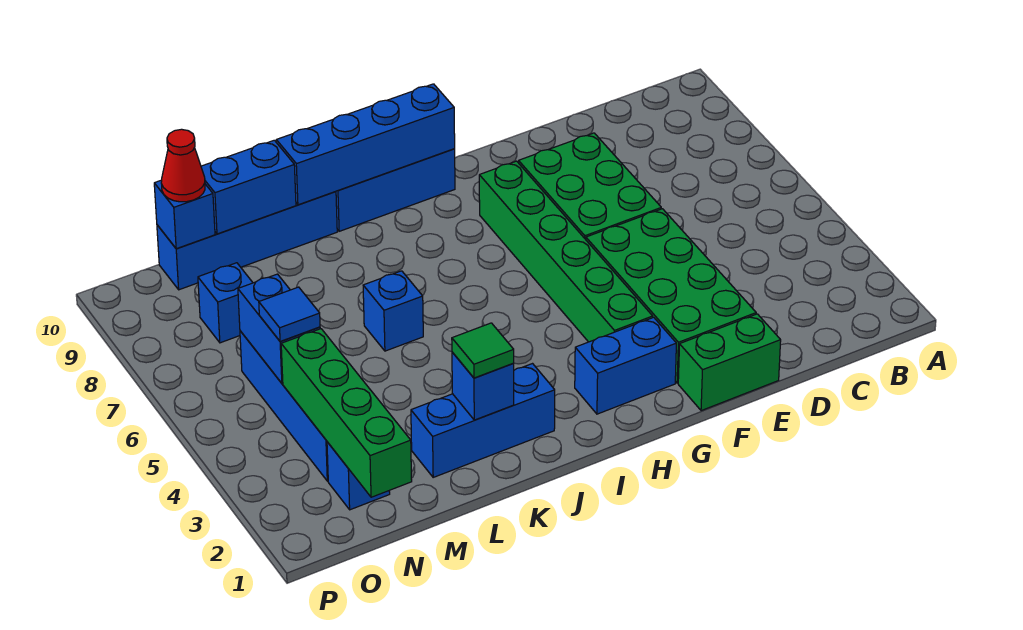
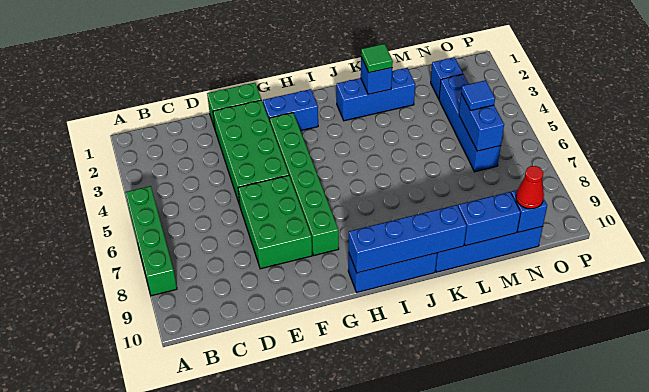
blue brick K6 level 1 -> none
green brick N1:N4 level 2 -> green brick A5:A8 level 1
blue brick N8 level 1 -> none

